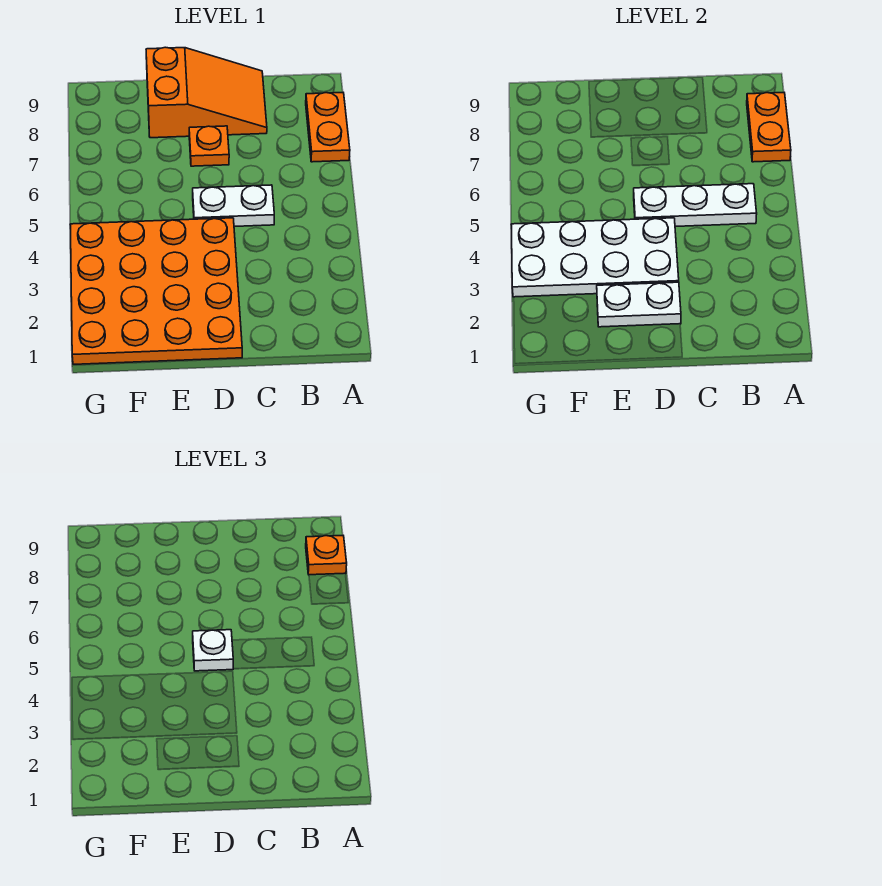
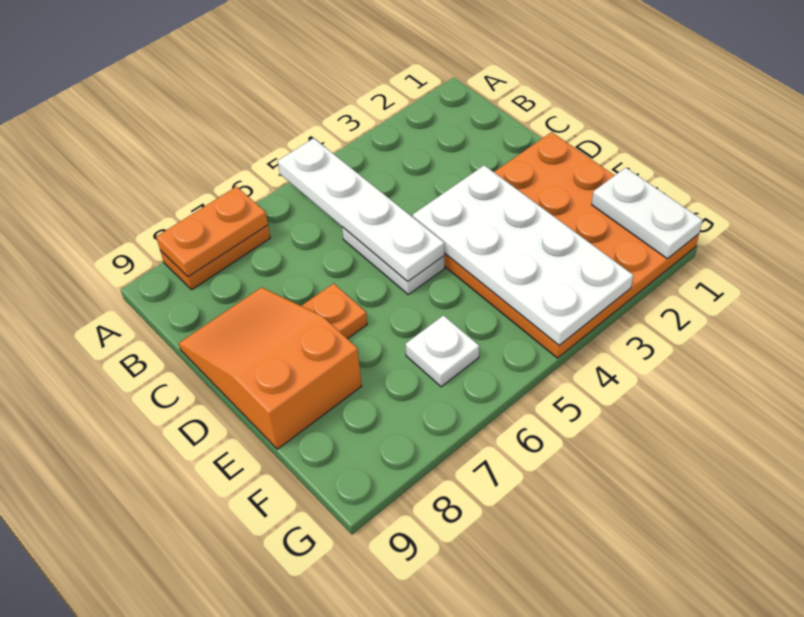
orange plate A8 level 3 -> none
white plate B5:D5 level 2 -> white plate A5:D5 level 2
white plate D2:E2 level 2 -> white plate F1:G1 level 2
white plate D5 level 3 -> white plate F6 level 1

